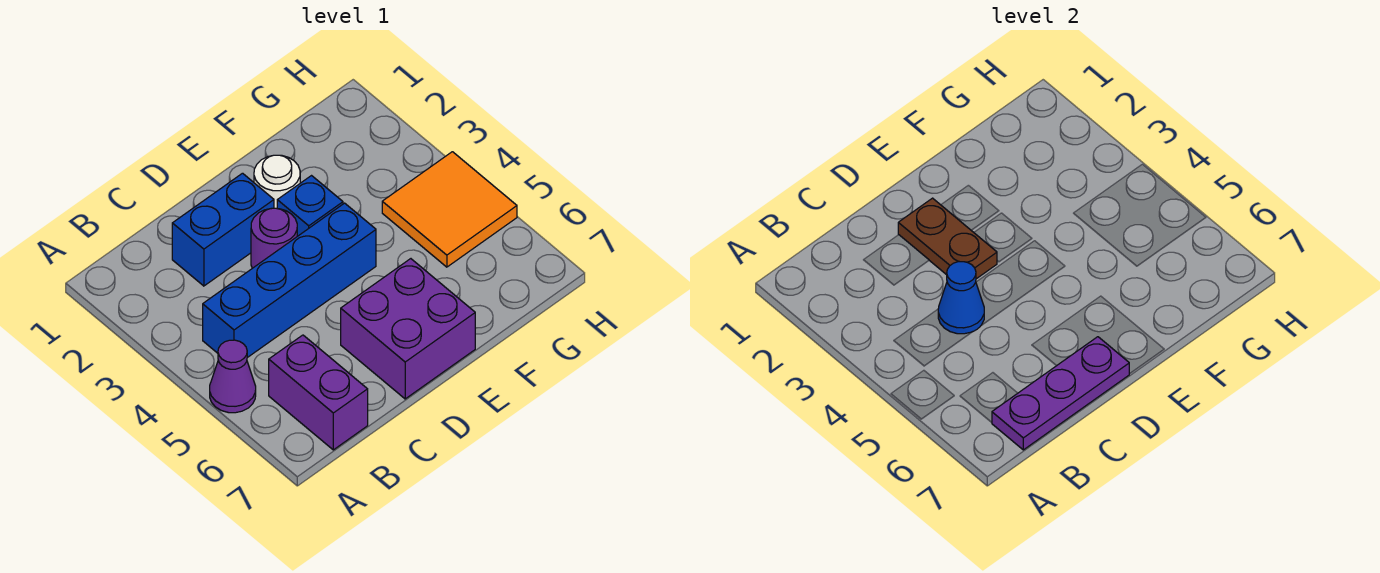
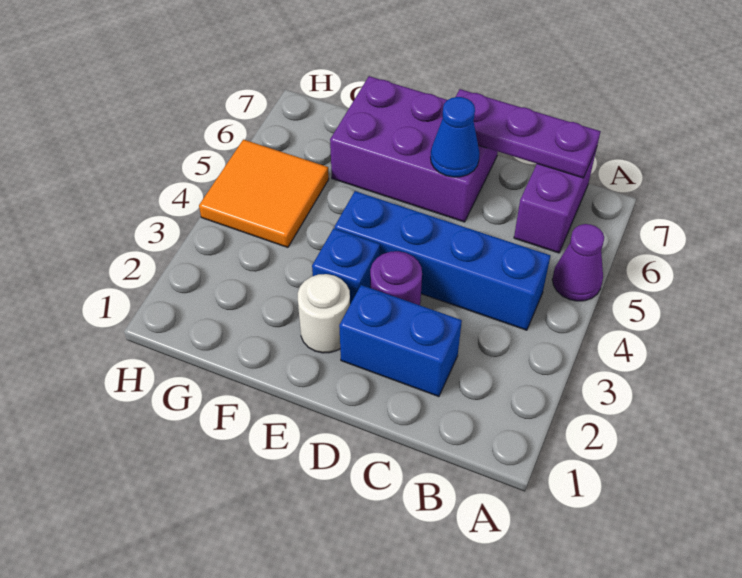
blue cone C4 level 2 -> blue cone D6 level 2
brown plate D2:D3 level 2 -> none
purple brick D6:E7 level 1 -> purple brick D6:F7 level 1

